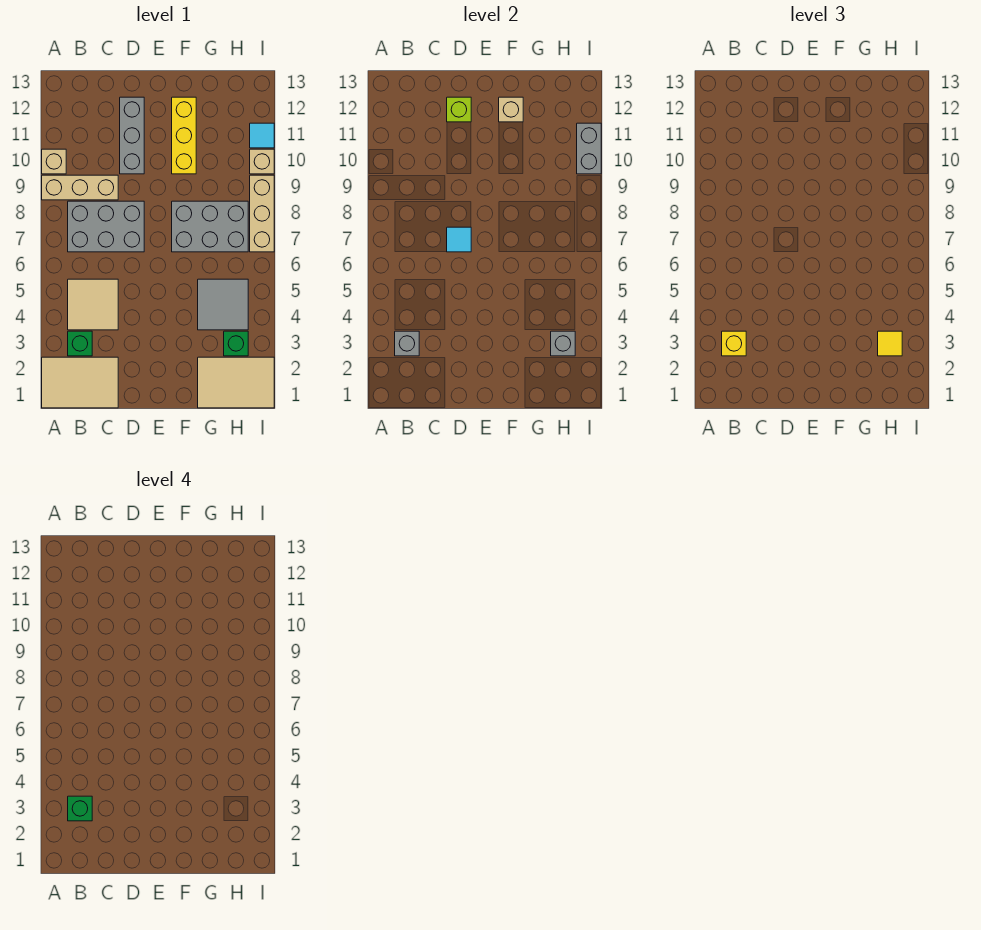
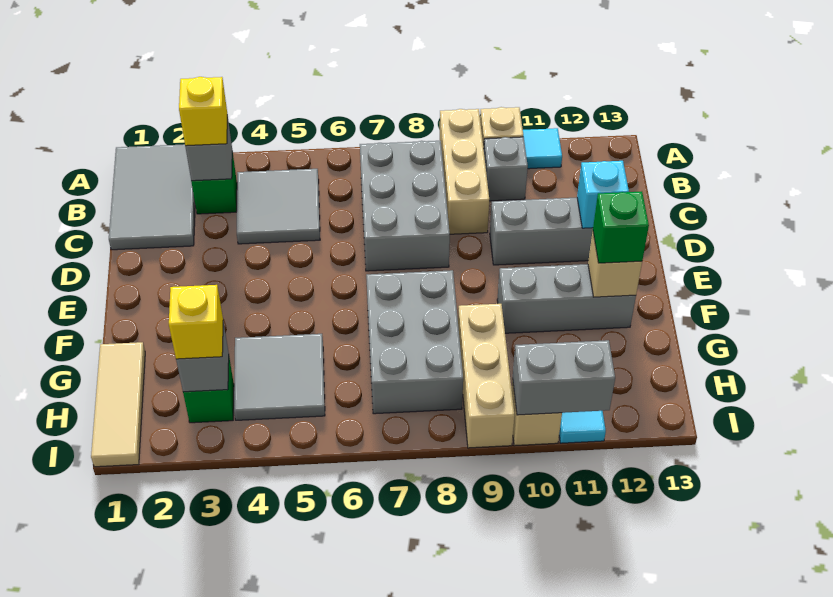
tan tile A1:C2 level 1 -> grey tile A1:C2 level 1
green brick B3 level 4 -> green brick F12 level 3
tan tile B4:C5 level 1 -> grey tile B4:C5 level 1
none -> grey brick B10 level 1
cyan tile D7 level 2 -> cyan tile A11 level 1
lime brick D12 level 2 -> cyan brick D12 level 2
yellow brick F10:F12 level 1 -> grey brick F10:F12 level 1
tan tile G1:I2 level 1 -> tan tile G1:I1 level 1
yellow tile H3 level 3 -> yellow brick H3 level 3
tan brick I7:I9 level 1 -> tan brick G9:I9 level 1

